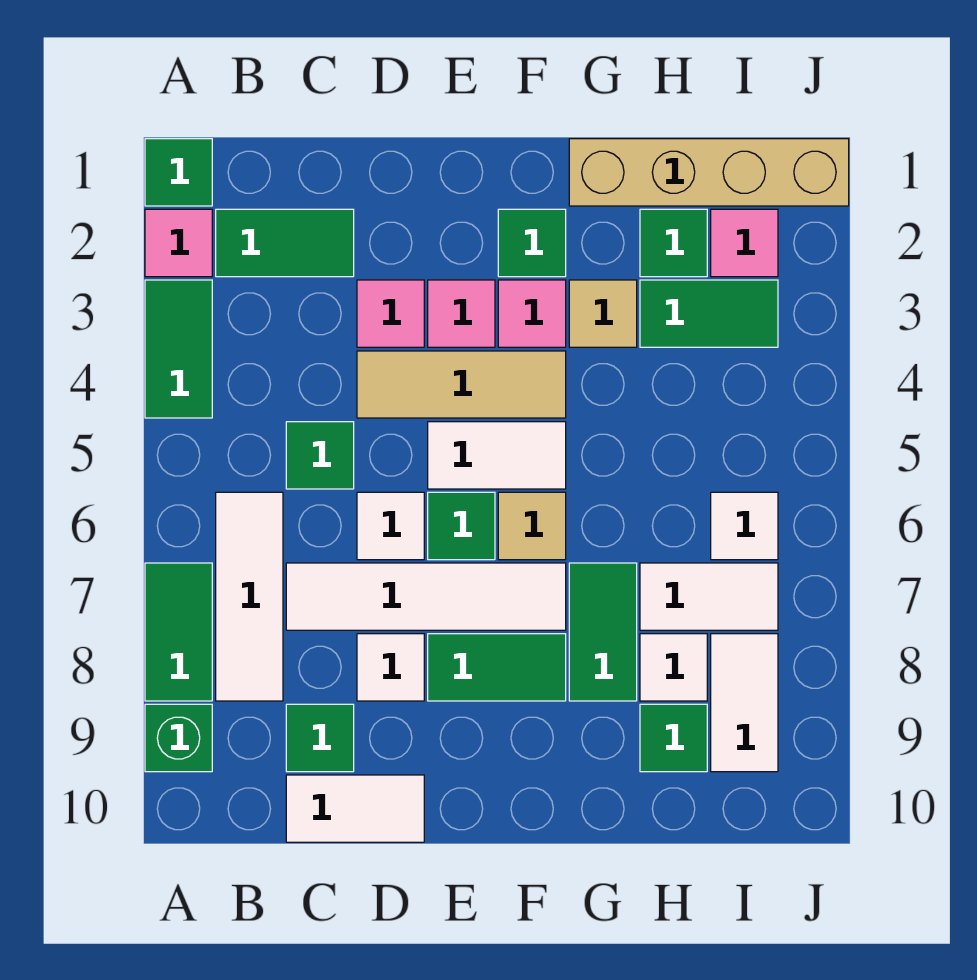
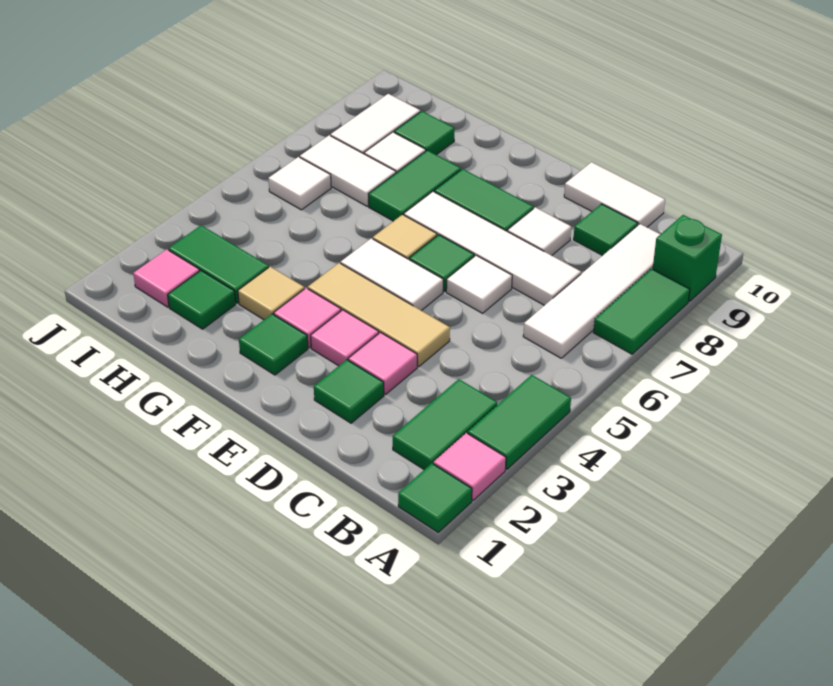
green tile B2:C2 level 1 -> green tile B2:B3 level 1
white tile B6:B8 level 1 -> white tile B6:B9 level 1
green tile C5 level 1 -> green tile D2 level 1
tan brick G1:J1 level 1 -> none

